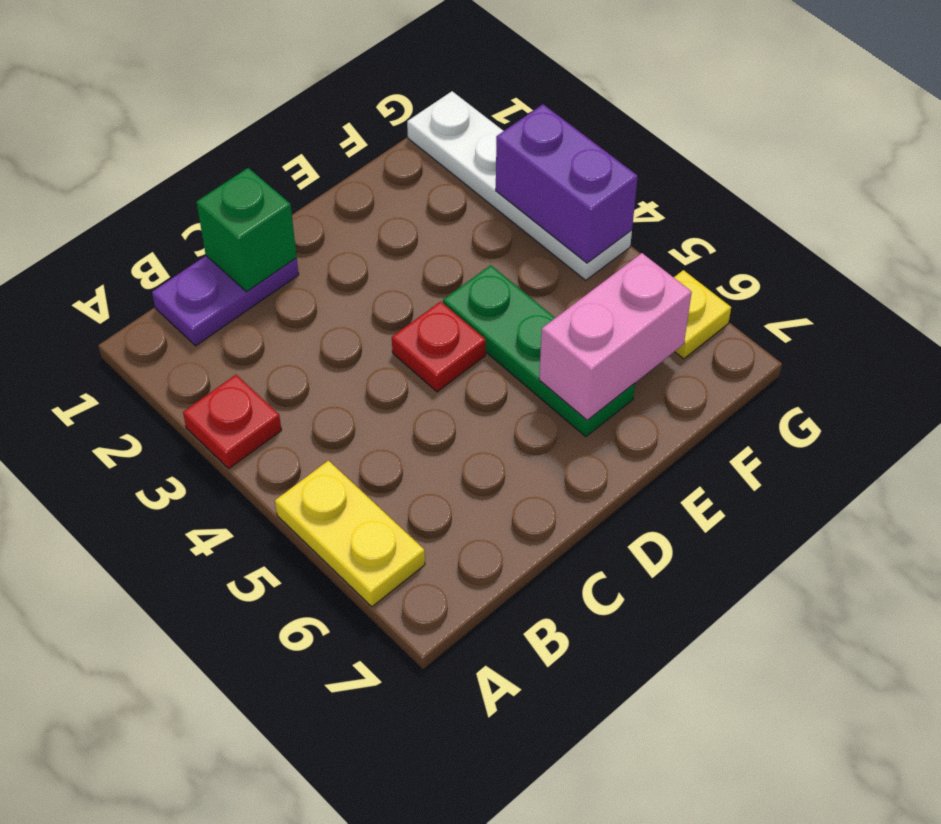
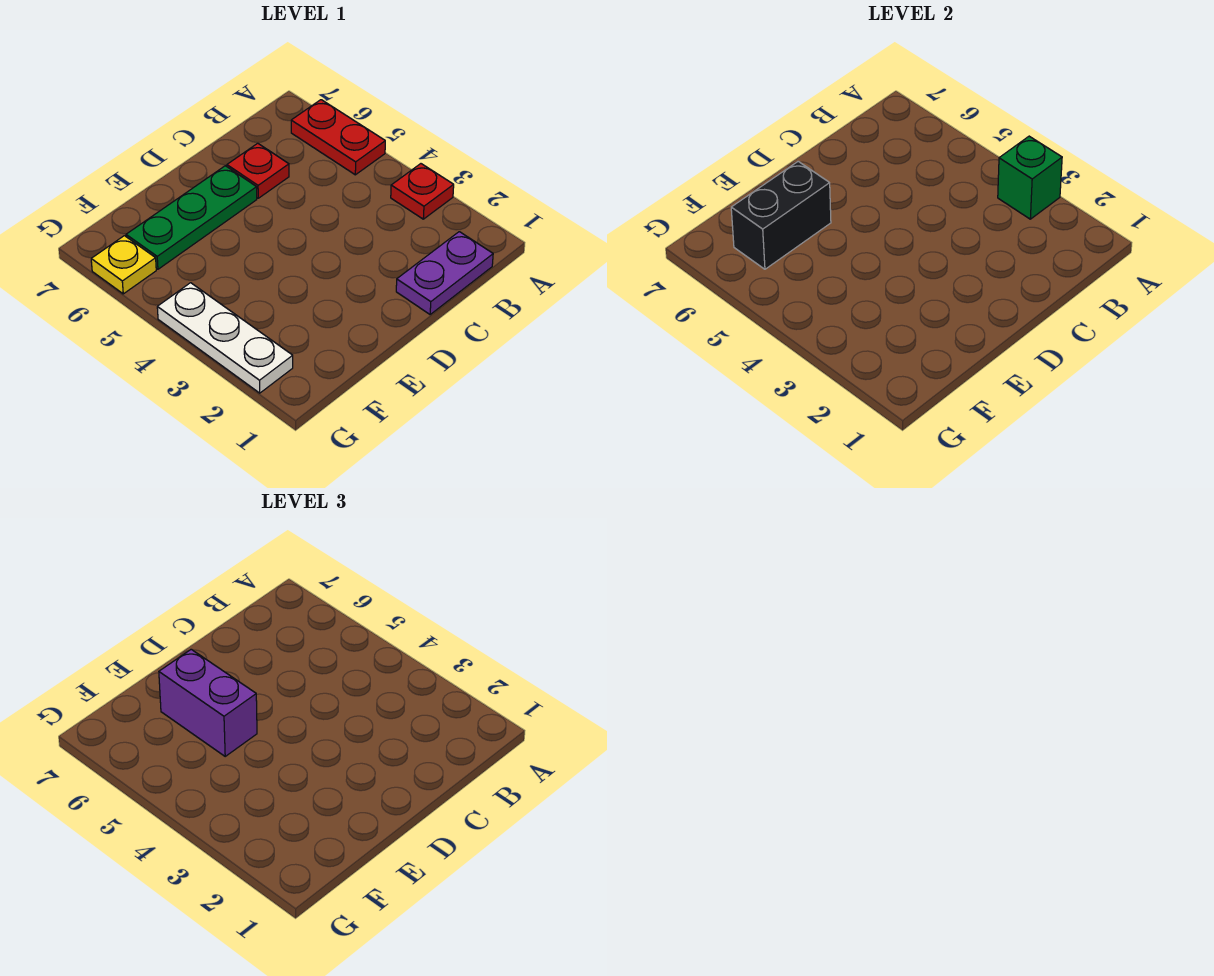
yellow plate A5:A6 level 1 -> red plate A5:A6 level 1
green brick C1 level 2 -> green brick A3 level 2
red plate D4 level 1 -> red plate C6 level 1
green plate E4:E6 level 1 -> green plate D6:F6 level 1
pink brick E6:F6 level 2 -> black brick E6:F6 level 2
white plate G1:G4 level 1 -> white plate G2:G4 level 1
purple brick G3:G4 level 2 -> purple brick E5:E6 level 3

